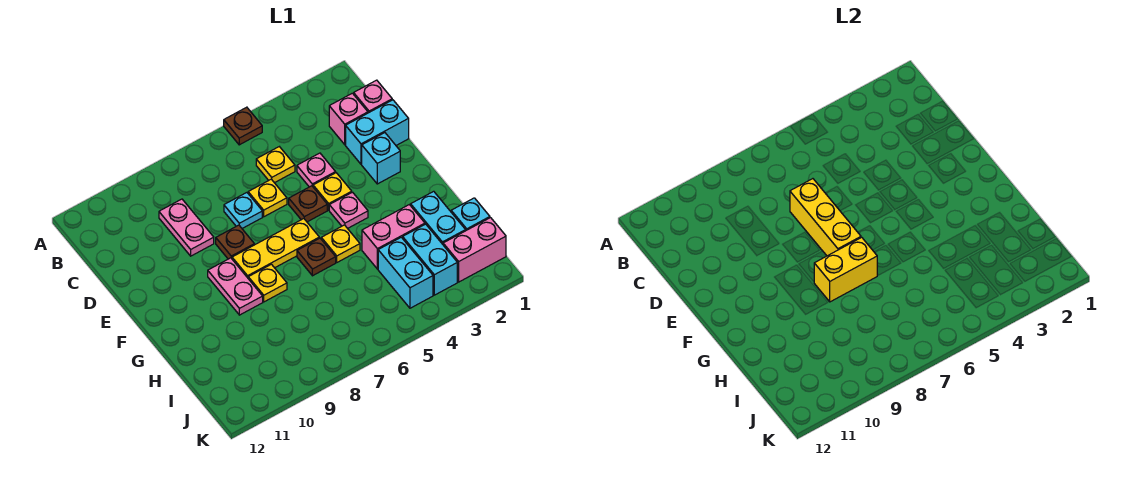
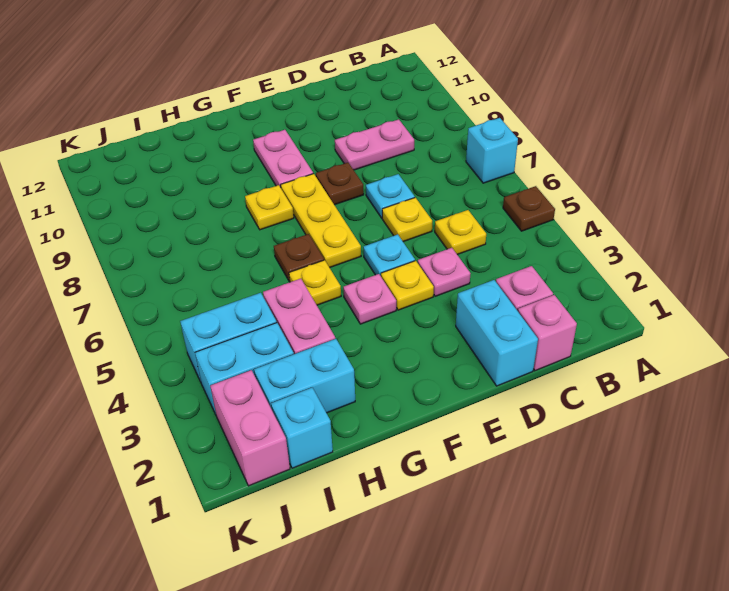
yellow brick D7:F7 level 2 -> none
cyan brick E2 level 1 -> cyan brick A7 level 1
brown plate E5 level 1 -> cyan plate E5 level 1
pink plate F9:G9 level 1 -> pink plate F9:F10 level 1
yellow brick G7:G8 level 2 -> none

